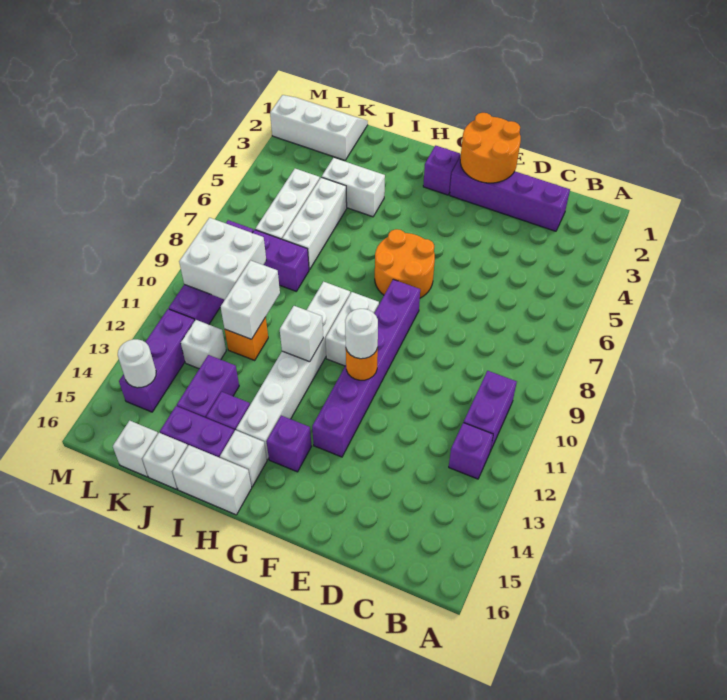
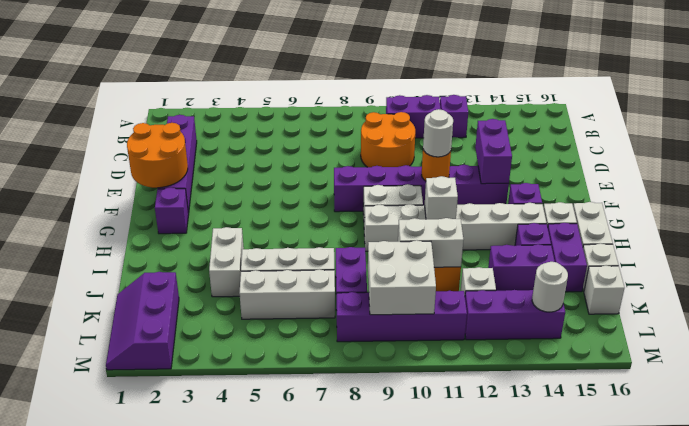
none -> purple brick E13:F13 level 2
orange round brick F6:G7 level 1 -> orange round brick C9:D10 level 1
white slope K1:M2 level 1 top 2 -> purple slope K1:M2 level 1 top 2

